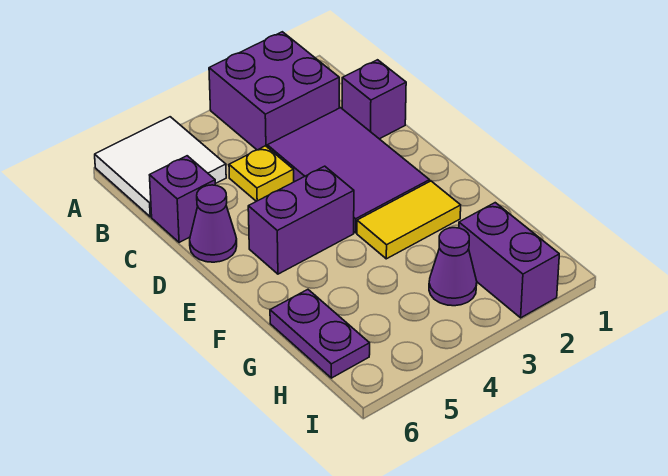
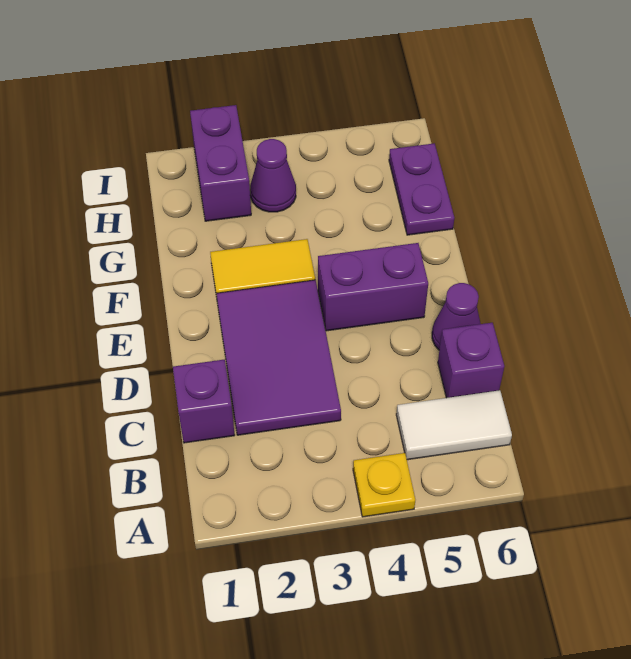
purple brick A2:B3 level 1 -> none
white tile A5:B6 level 1 -> white tile B5:B6 level 1
yellow plate C4 level 1 -> yellow plate A4 level 1

